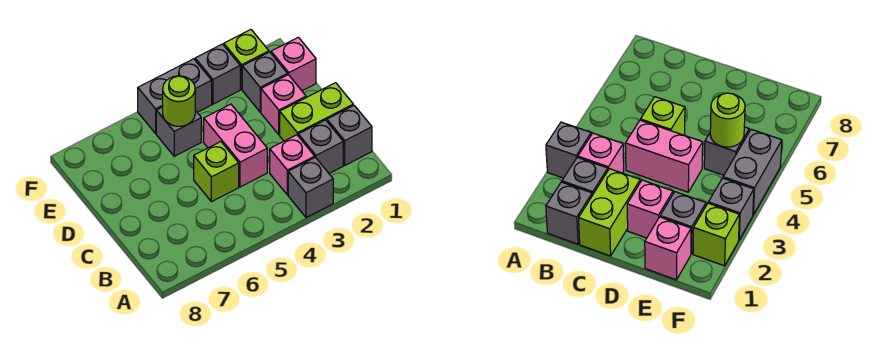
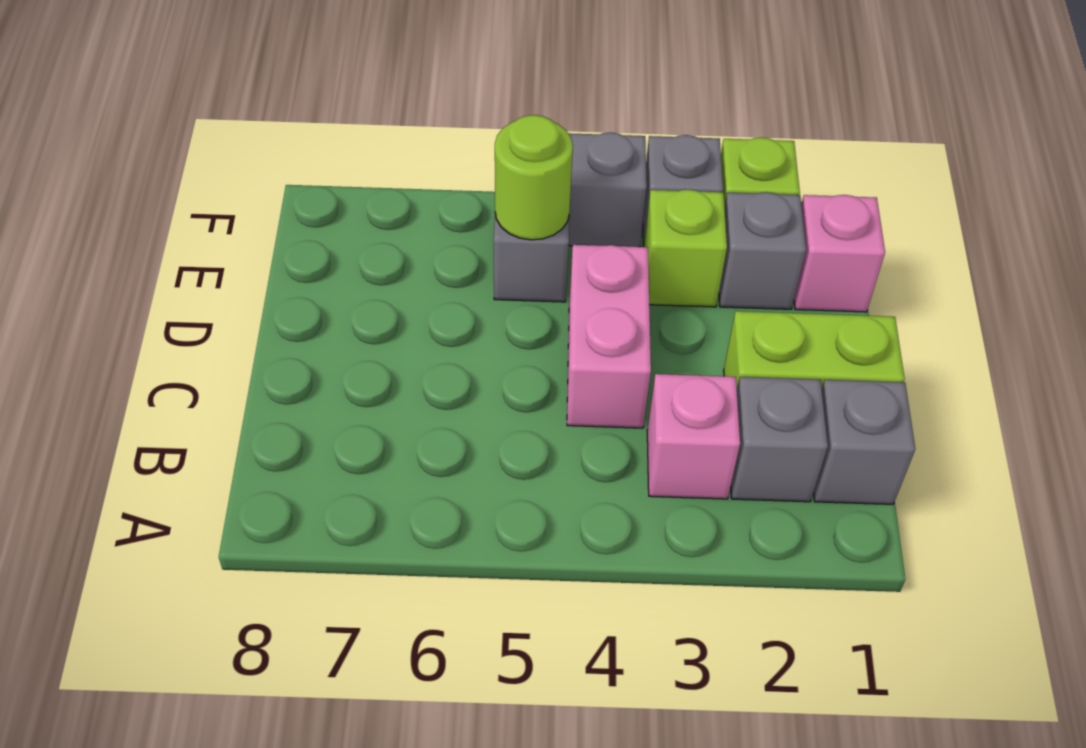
grey brick A3 level 1 -> none
lime brick C5 level 1 -> lime brick E3 level 1
pink brick D2 level 1 -> none

